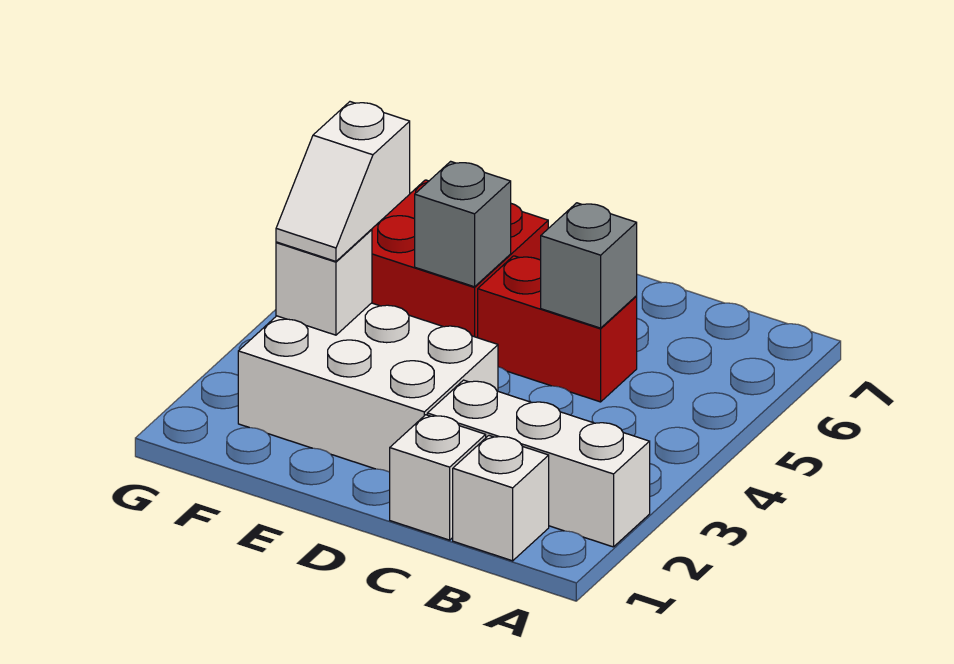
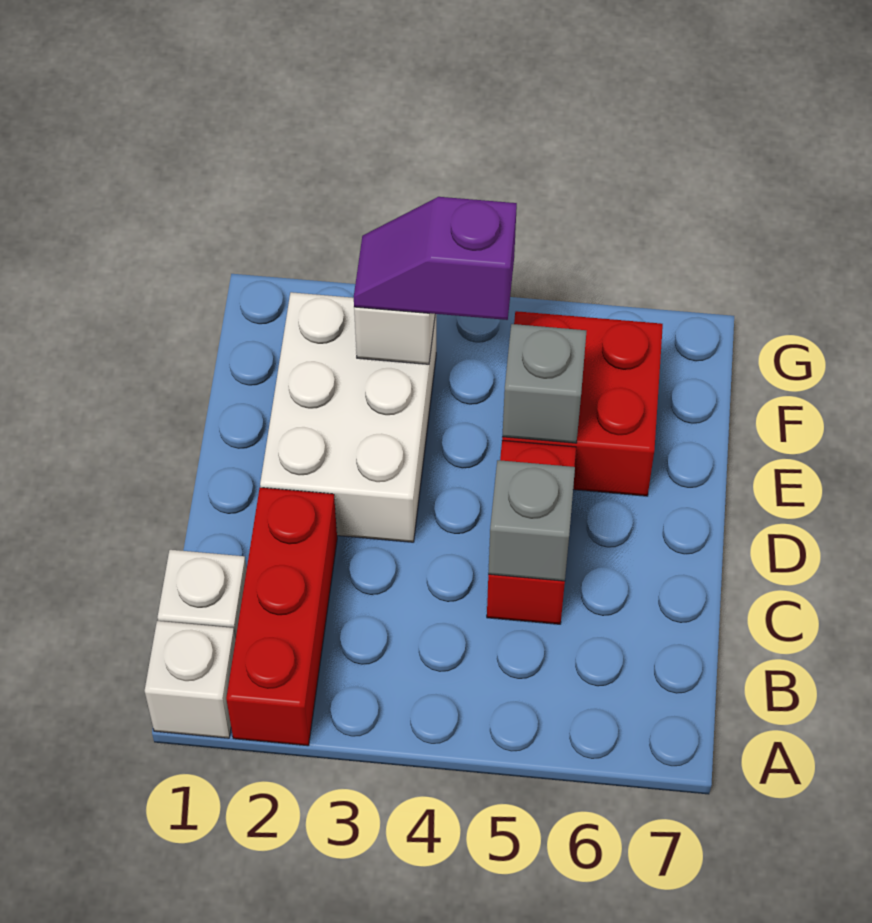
white brick A2:C2 level 1 -> red brick A2:C2 level 1
white brick C1 level 1 -> white brick A1 level 1
white slope F3:F4 level 3 top 4 -> purple slope F3:F4 level 3 top 4

